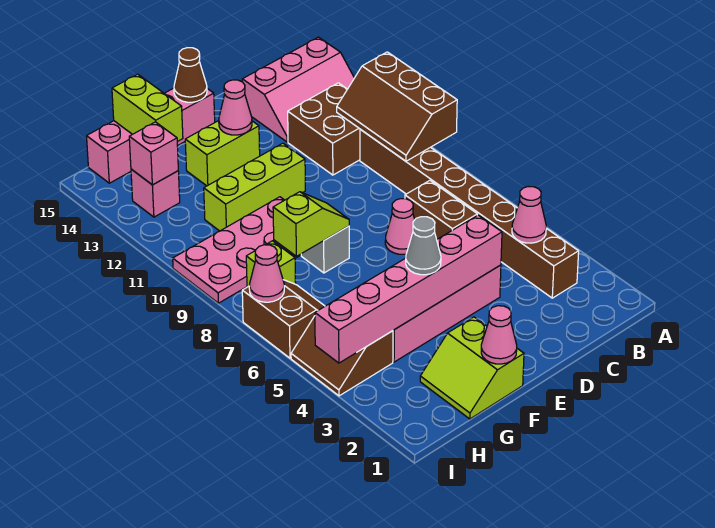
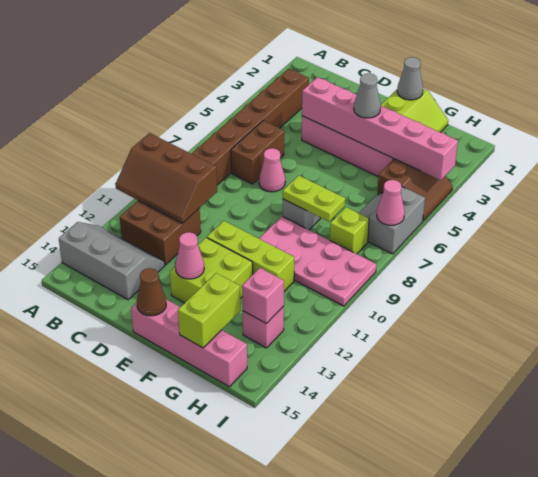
brown slope A9:B11 level 2 top A -> brown slope A10:C11 level 2 top 10
pink slope A13:C14 level 1 top 14 -> grey slope A13:C14 level 1 top 14
pink cone B4 level 2 -> none
lime brick E13:F13 level 1 -> lime brick E12:F13 level 1
pink cone F1 level 2 -> grey cone F1 level 2
lime slope F8:G8 level 2 top G -> lime plate F8:G8 level 2
brown slope H6:I7 level 1 top I -> grey slope H6:I7 level 1 top I

